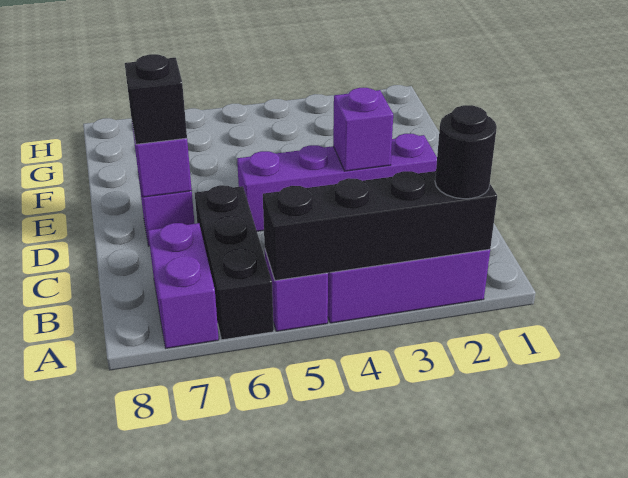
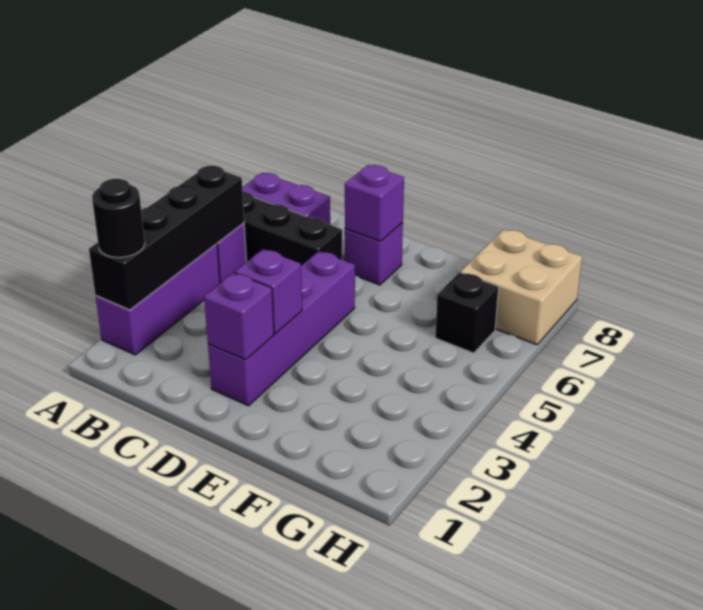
none -> purple brick D2 level 2
black brick D7 level 3 -> black brick G6 level 1
none -> tan brick G7:H8 level 1

